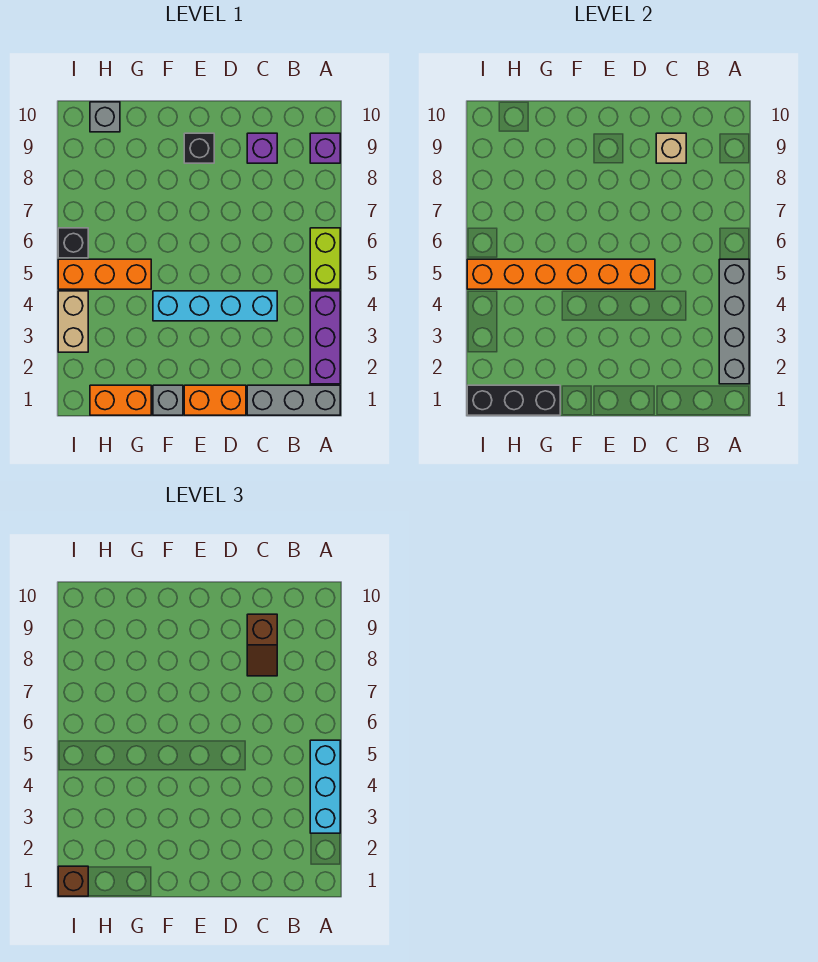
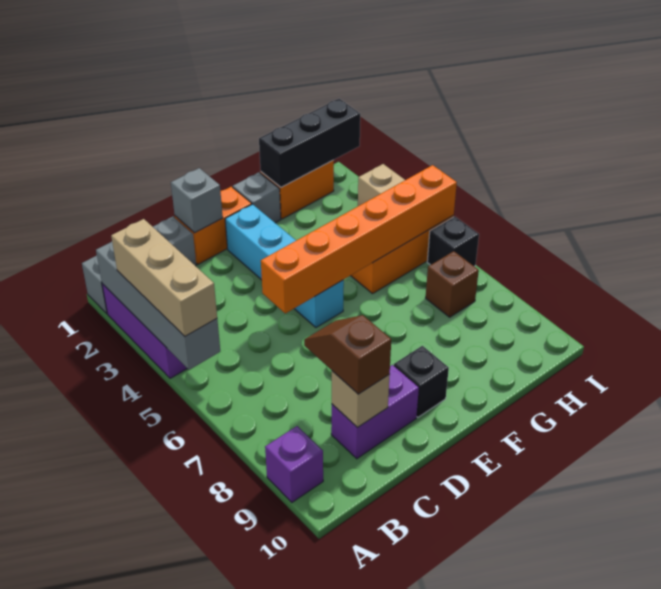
cyan brick A3:A5 level 3 -> tan brick A3:A5 level 3
lime brick A5:A6 level 1 -> none
cyan brick C4:F4 level 1 -> cyan brick E2:E5 level 1
purple brick C9 level 1 -> purple brick C9:D9 level 1
grey brick H10 level 1 -> grey brick D1 level 2
brown brick I1 level 3 -> brown brick H7 level 1

